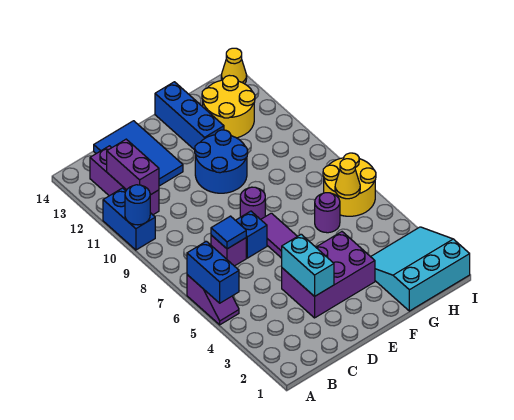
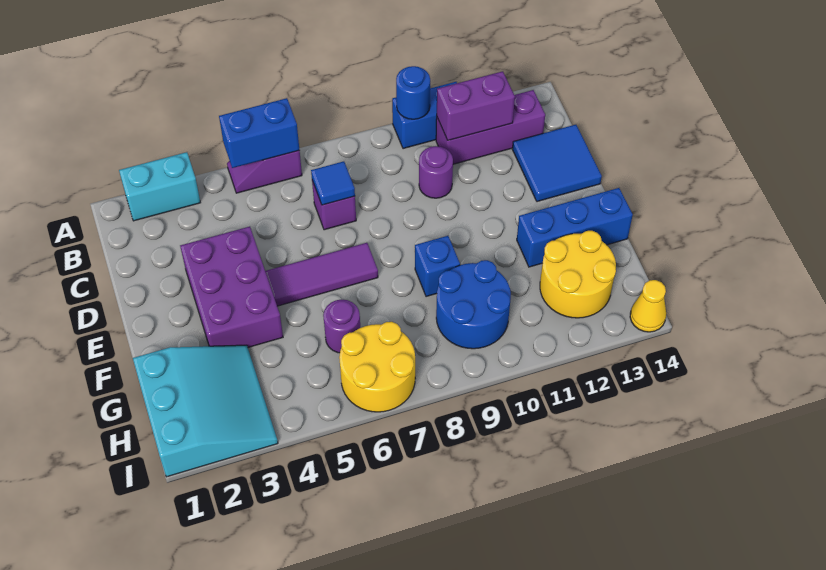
blue tile C12:D14 level 1 -> blue tile C13:D14 level 1
cyan brick D3:D4 level 2 -> cyan brick A2:A3 level 1
blue brick D7 level 1 -> blue brick F9 level 1
purple round brick E8 level 1 -> purple round brick C10 level 1
blue round brick E10:F11 level 1 -> blue round brick G9:H10 level 1
yellow cone H6 level 2 -> none

